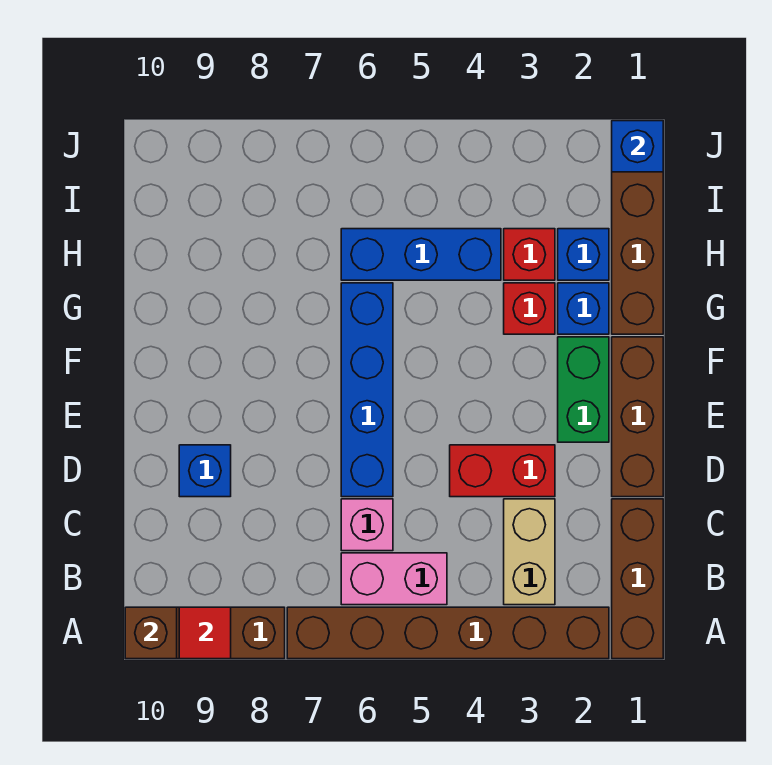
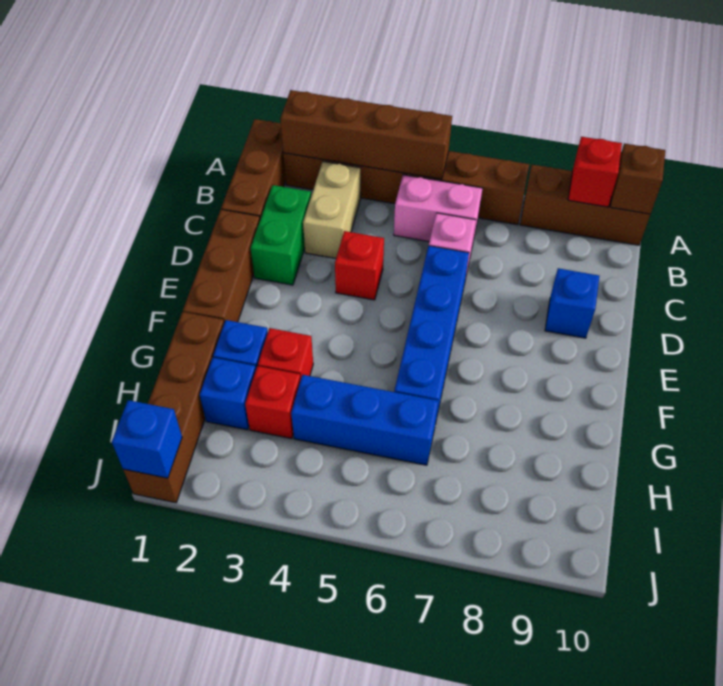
none -> brown brick A2:A5 level 2
red tile A9 level 2 -> red brick A9 level 2
red brick D3:D4 level 1 -> red brick D4 level 1
green brick E2:F2 level 1 -> green brick C2:D2 level 1

